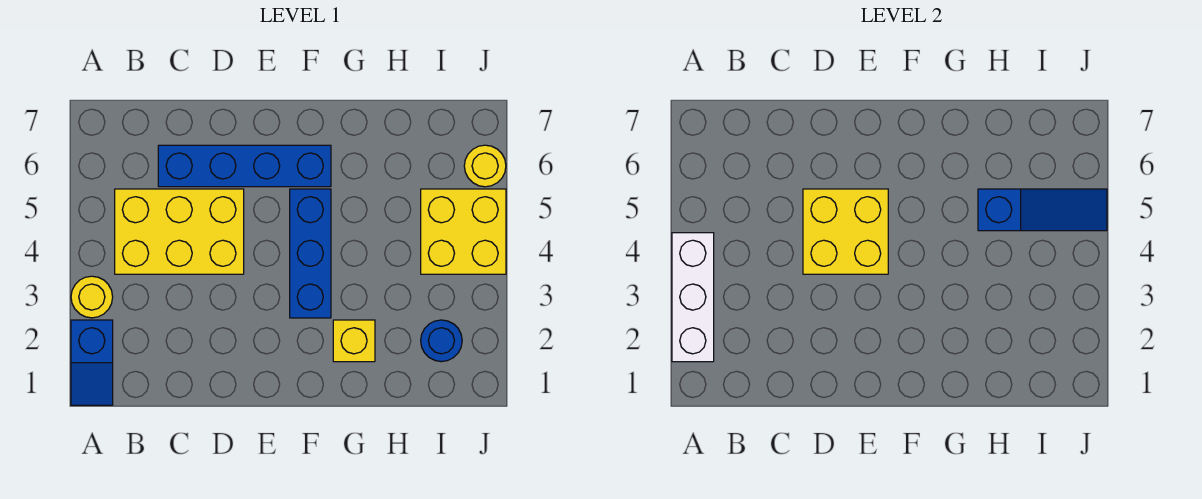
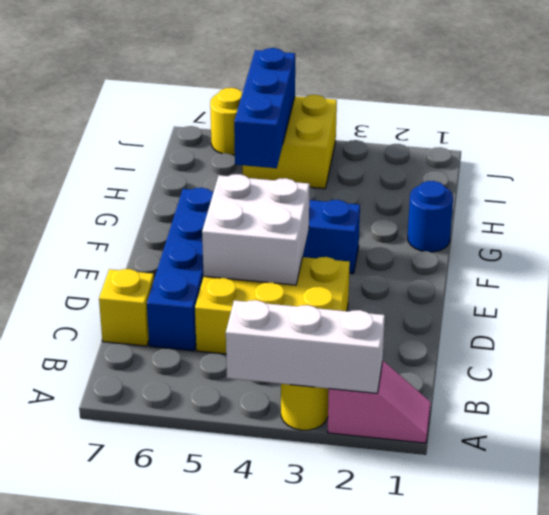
blue slope A1:A2 level 1 top 2 -> pink slope A1:A2 level 1 top 2
yellow brick B4:D5 level 1 -> yellow brick C3:D5 level 1
yellow brick D4:E5 level 2 -> white brick D4:E5 level 2
yellow brick G2 level 1 -> yellow brick C7 level 1
blue slope H5:J5 level 2 top H -> blue brick H5:J5 level 2
blue round brick I2 level 1 -> blue round brick G1 level 1

